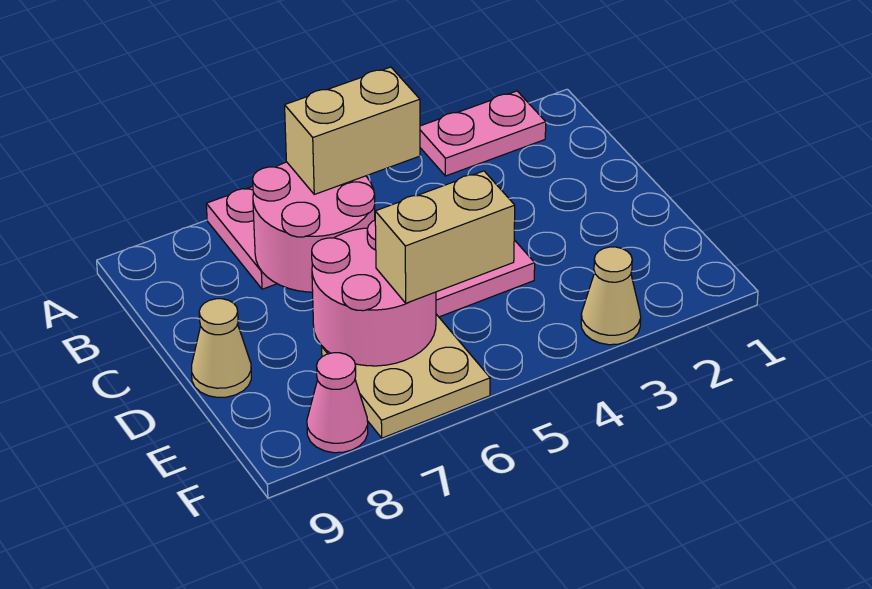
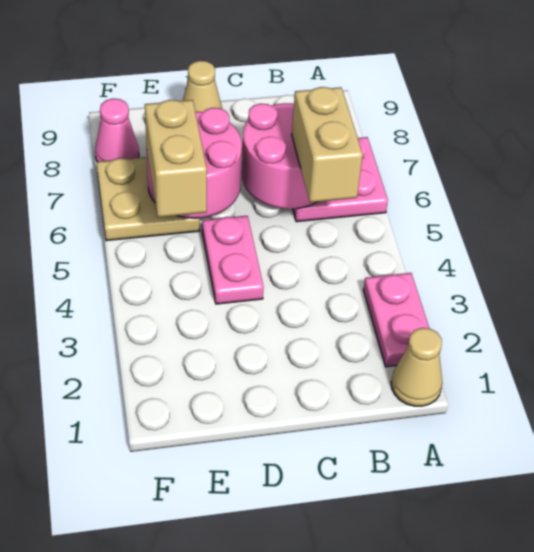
tan cone F3 level 1 -> tan cone A1 level 1

